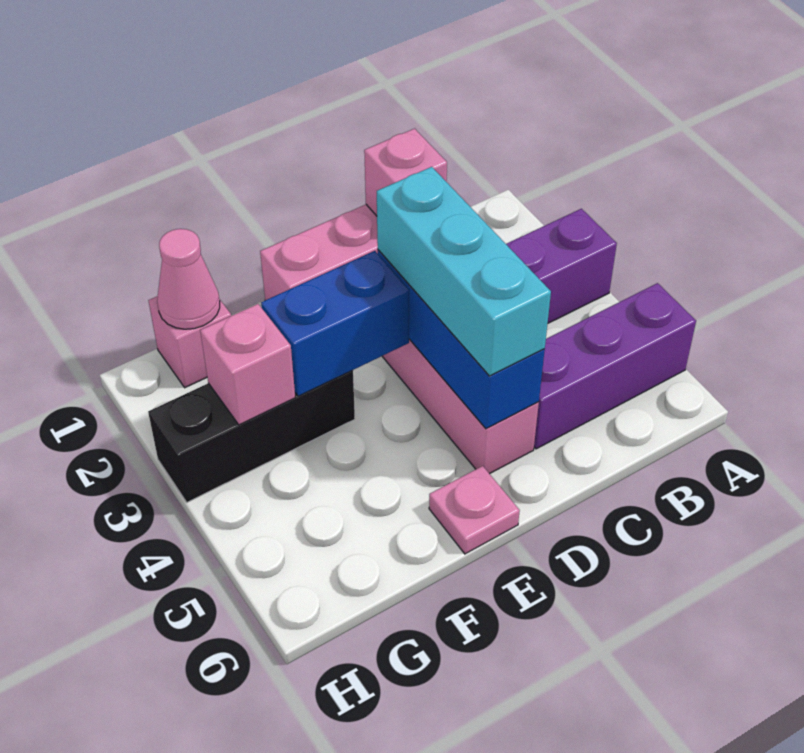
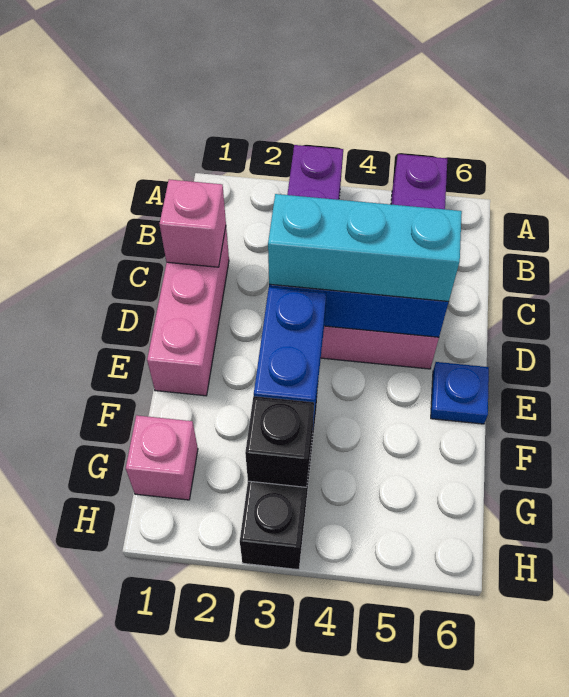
pink plate E6 level 1 -> blue plate E6 level 1
pink cone G1 level 2 -> none
pink brick G3 level 2 -> black brick G3 level 2

